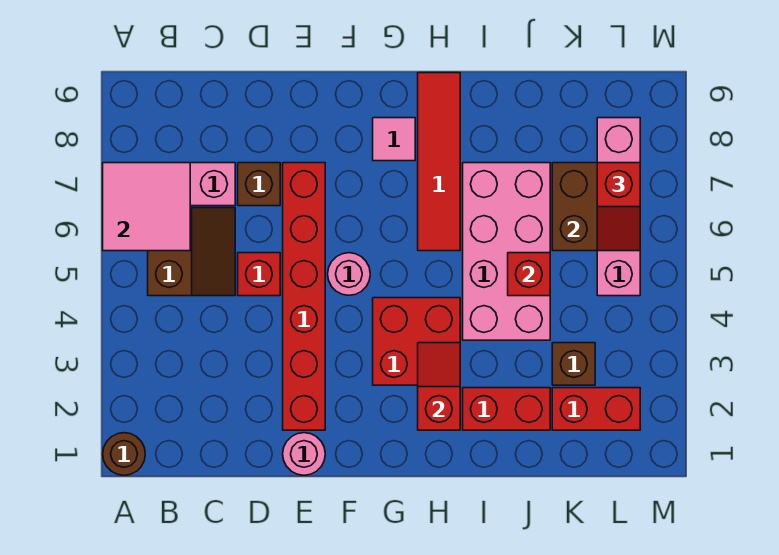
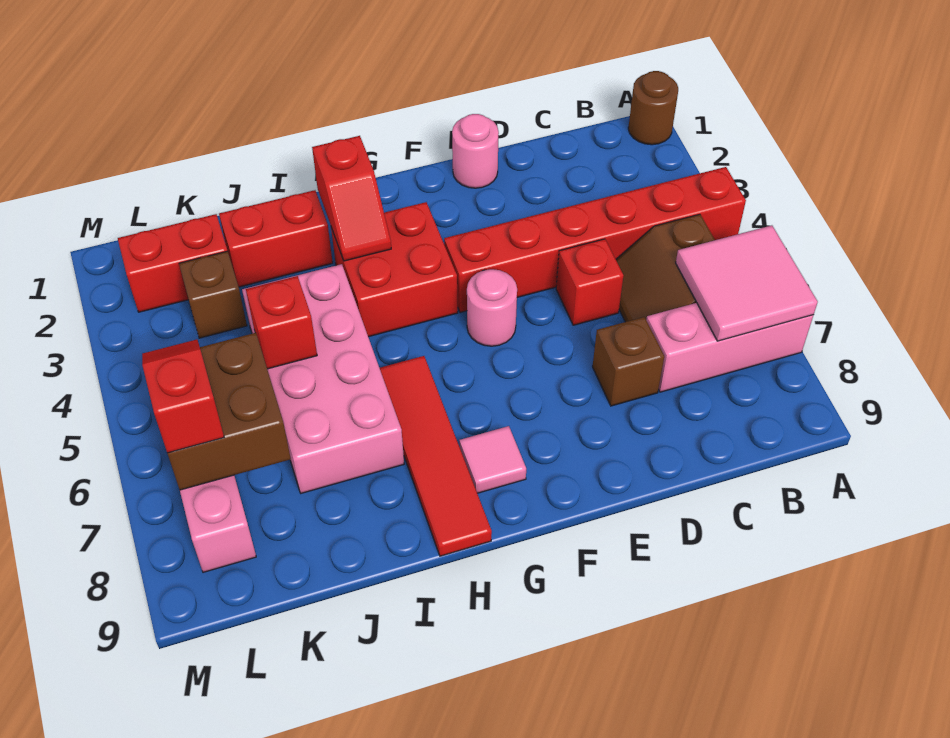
red brick E2:E7 level 1 -> red brick A4:F4 level 1

